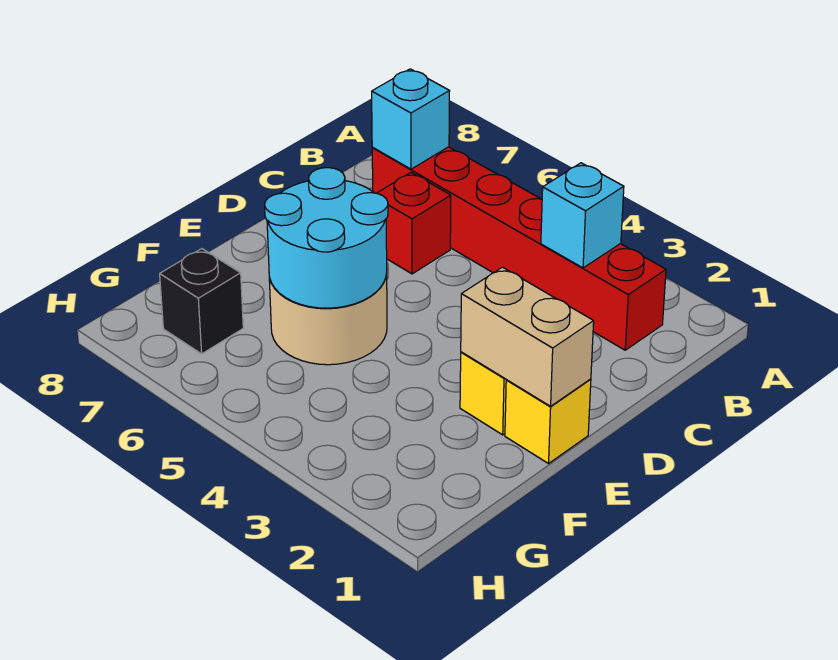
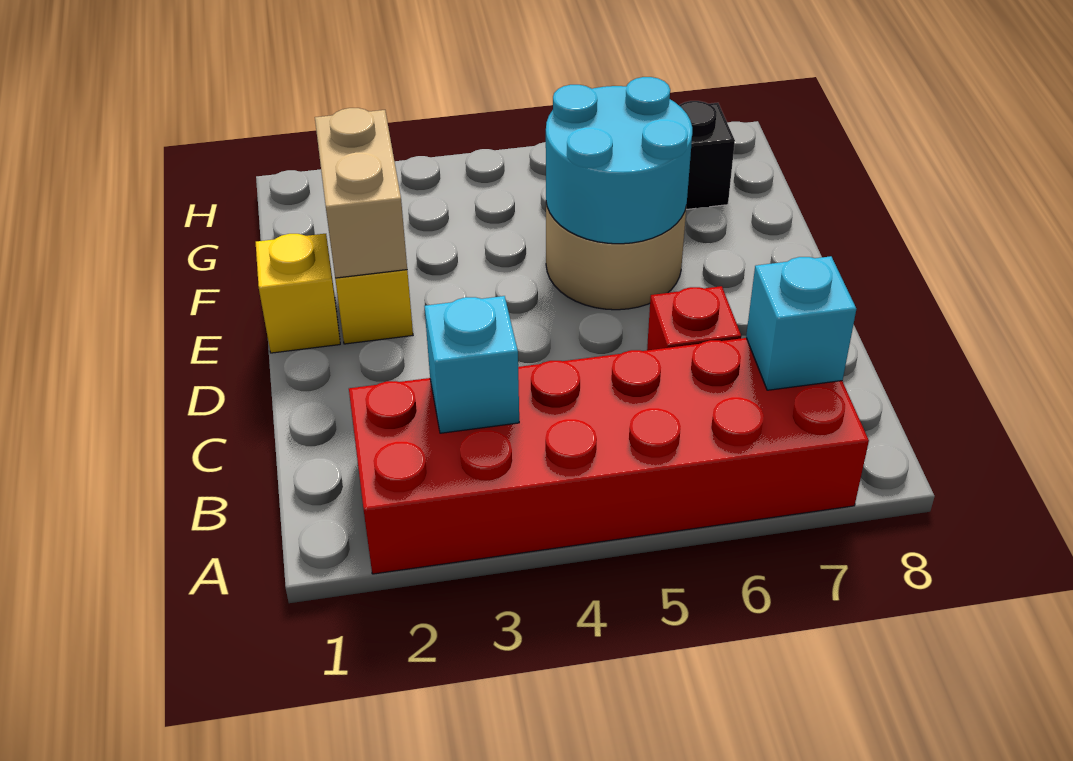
red brick B2:B7 level 1 -> red brick A2:B7 level 1
tan brick E1:E2 level 2 -> tan brick E2:F2 level 2

